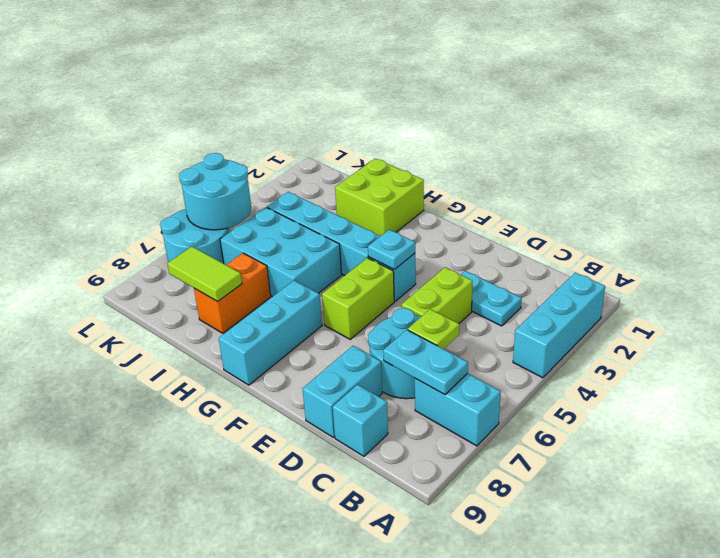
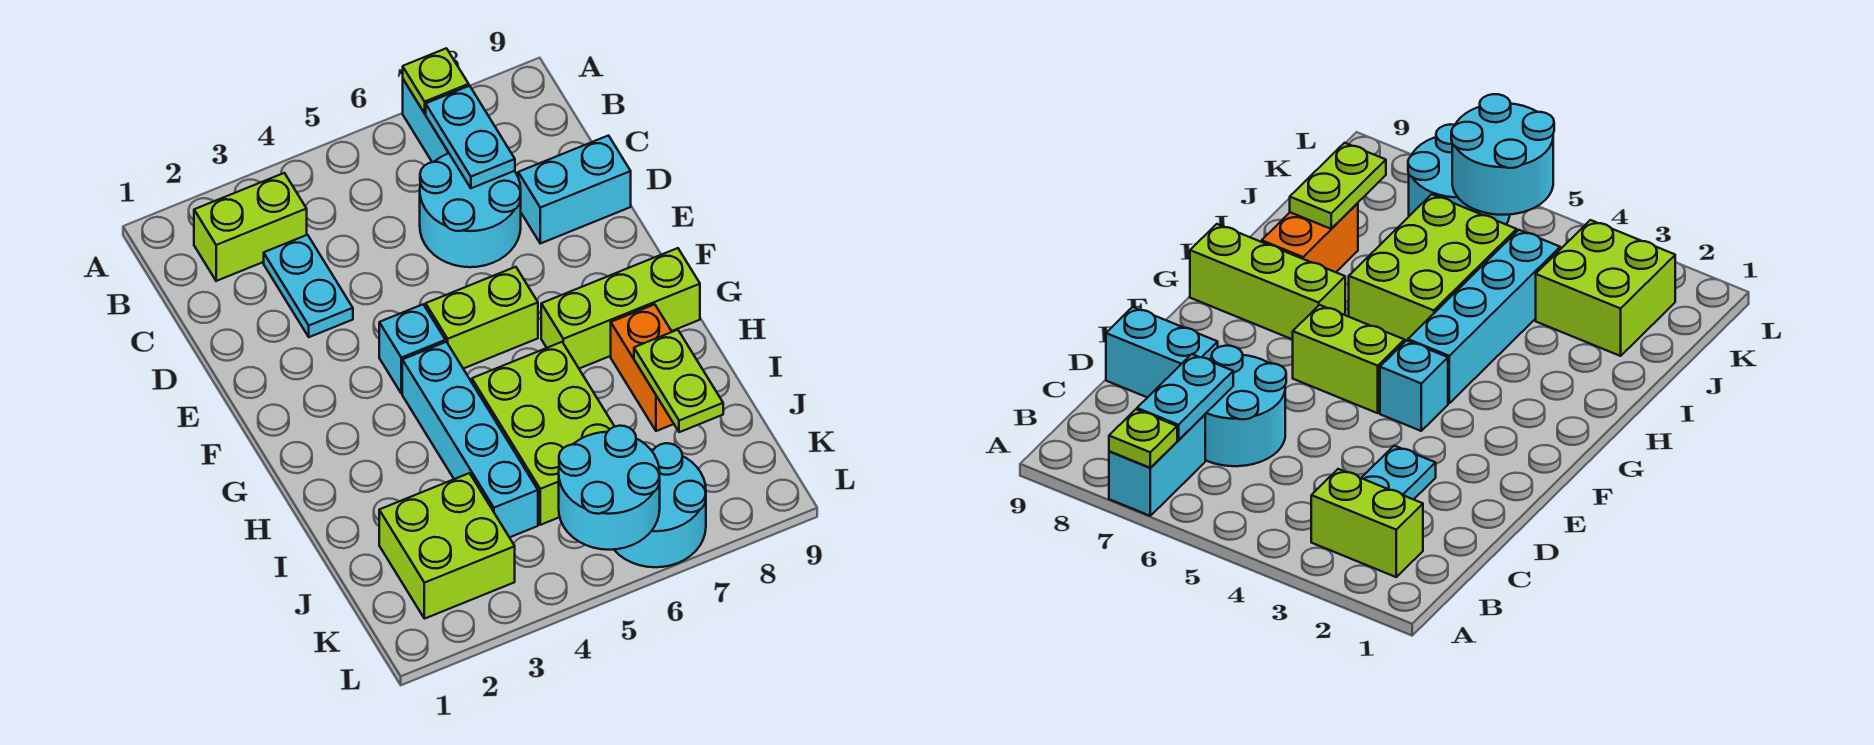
cyan brick A2:A4 level 1 -> none
lime plate C6 level 2 -> lime plate A7 level 2
cyan brick C9 level 1 -> none
lime brick D4:D5 level 1 -> lime brick B2:B3 level 1
cyan plate F4 level 2 -> none
cyan brick G7:G9 level 1 -> lime brick G7:G9 level 1
lime brick H1:I2 level 1 -> lime brick J2:K3 level 1
cyan brick H5:J6 level 1 -> lime brick H5:J6 level 1
orange brick I7:I8 level 1 -> orange brick H8:I8 level 1
lime tile I8:J8 level 2 -> lime plate I8:J8 level 2

